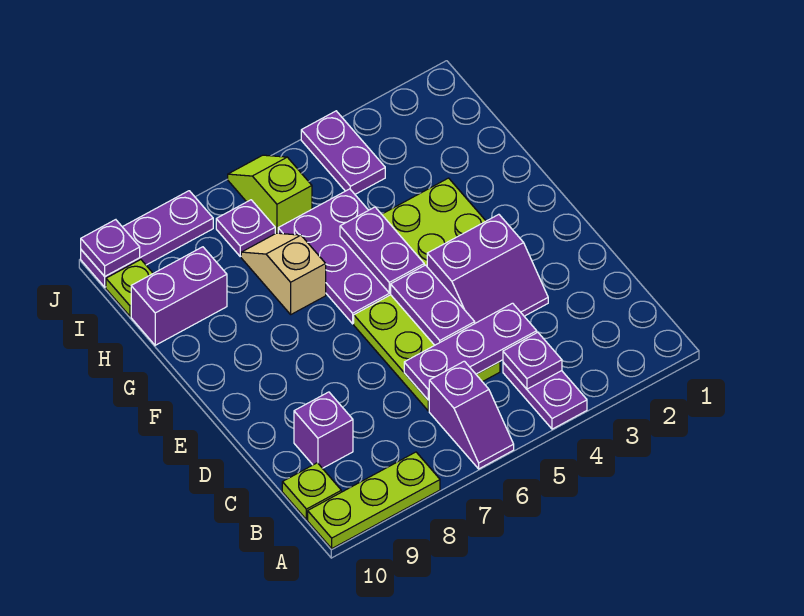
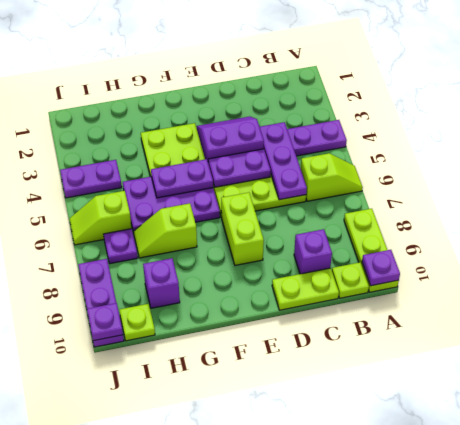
purple slope A6:B6 level 1 top B -> lime slope A6:B6 level 1 top B
purple plate B4 level 2 -> purple plate A10 level 2
none -> lime plate C10:D10 level 1
purple slope D3:E4 level 1 top E -> purple slope D3:E4 level 1 top 4
none -> lime brick E7:E8 level 1
tan slope G7:H7 level 1 top G -> lime slope G7:H7 level 1 top G
purple brick H9:H10 level 1 -> purple brick H9 level 1

